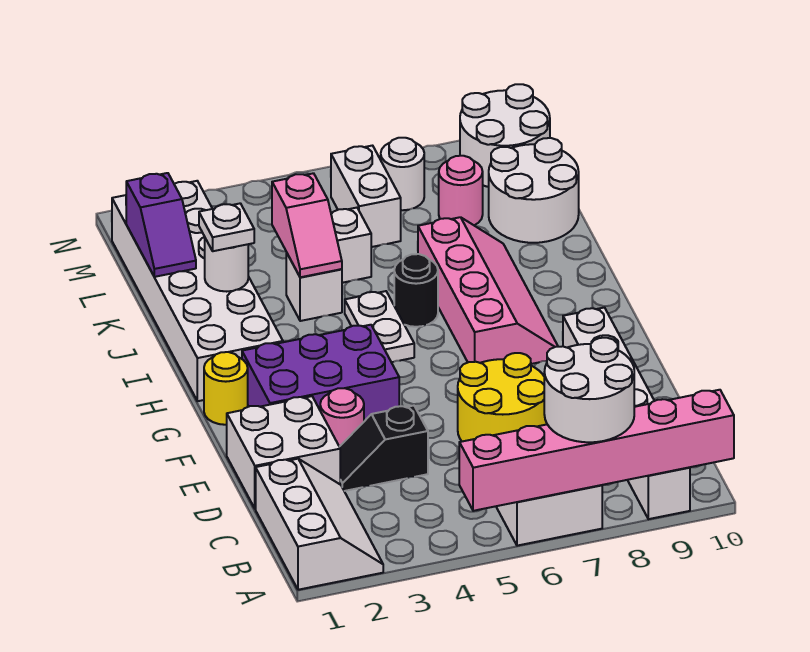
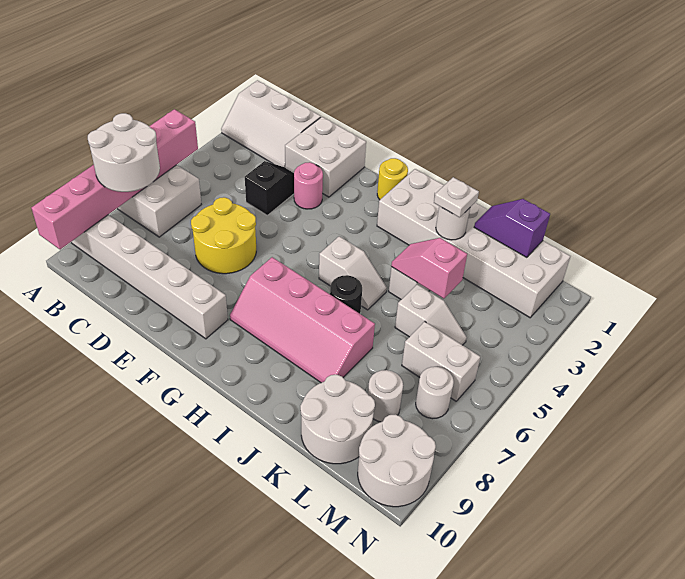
purple brick F2:G4 level 1 -> none
white plate H5:I5 level 1 -> white slope H5:I5 level 1 top H
pink round brick L8 level 1 -> white round brick L8 level 1

